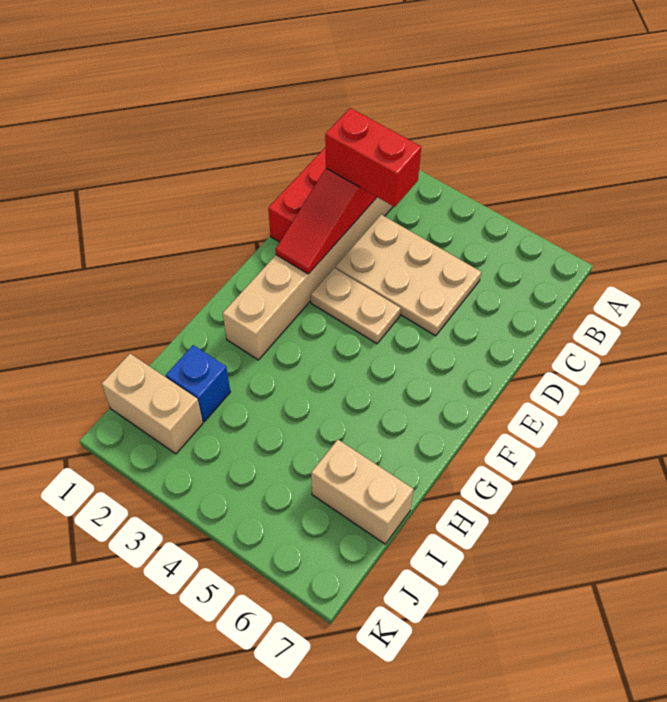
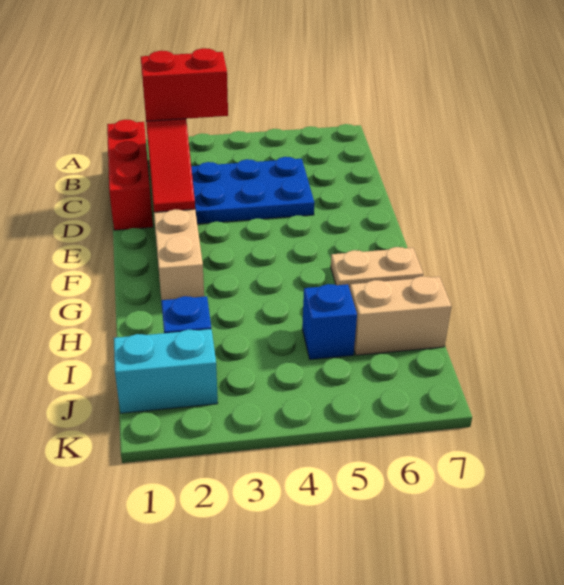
tan plate C3:D5 level 1 -> blue plate C3:D5 level 1
tan plate E3:E4 level 1 -> tan plate G6:G7 level 1
none -> blue brick I5 level 1
tan brick J1:J2 level 1 -> cyan brick J1:J2 level 1

